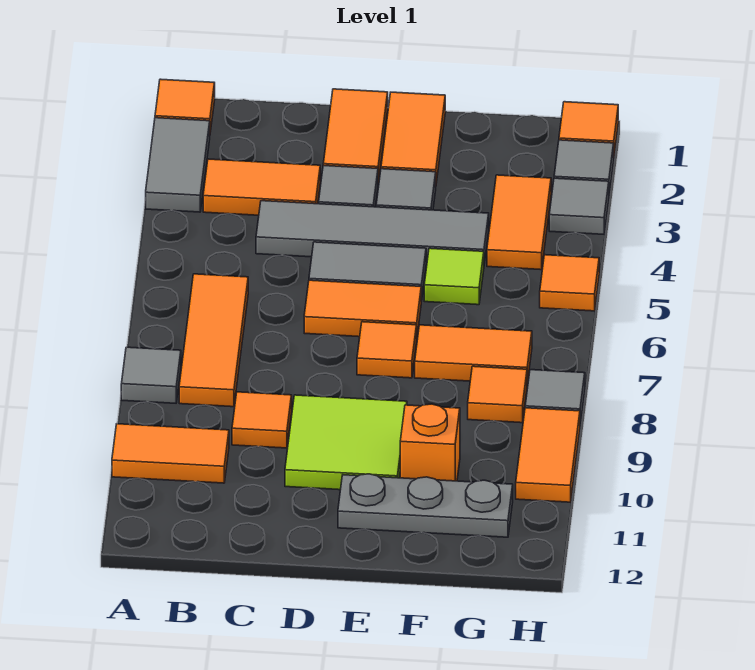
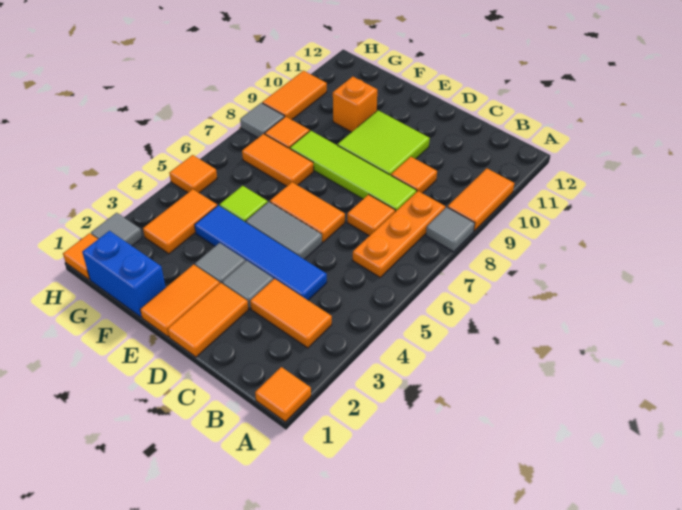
grey tile A2:A3 level 1 -> none
orange tile A10:B10 level 1 -> orange tile A9:A10 level 1
orange tile B6:B8 level 1 -> orange plate B6:B8 level 1
grey tile C4:F4 level 1 -> blue tile C4:F4 level 1
none -> lime tile C8:F8 level 1
orange tile E7 level 1 -> orange tile C7 level 1
grey plate E11:G11 level 1 -> none
none -> blue brick F1:G1 level 1
grey tile H3 level 1 -> none

